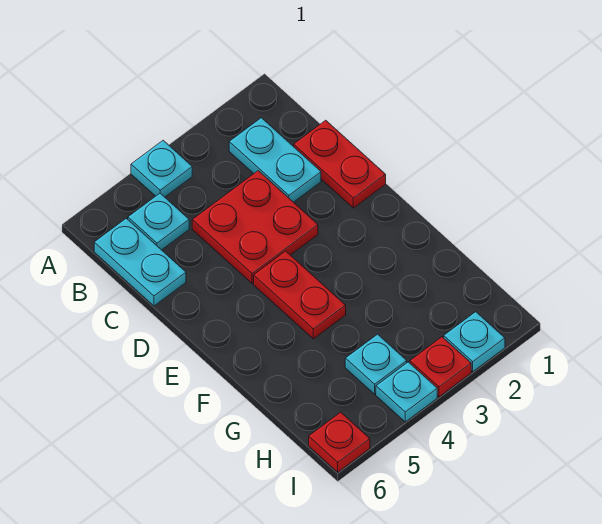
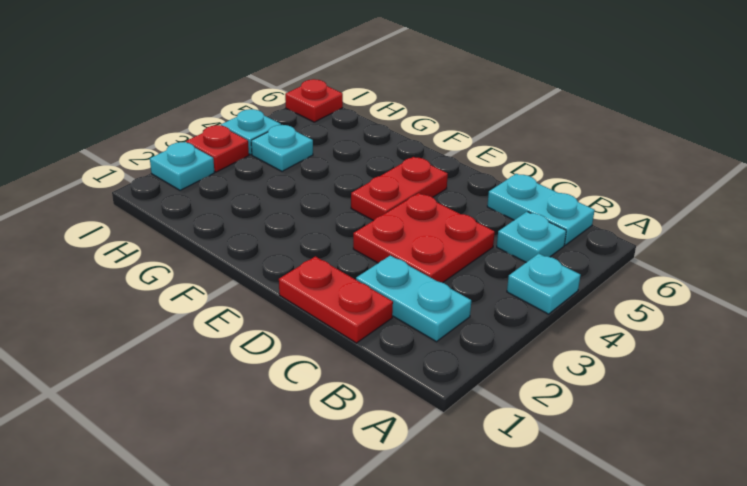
red plate E4:F4 level 1 -> red plate E4:E5 level 1

